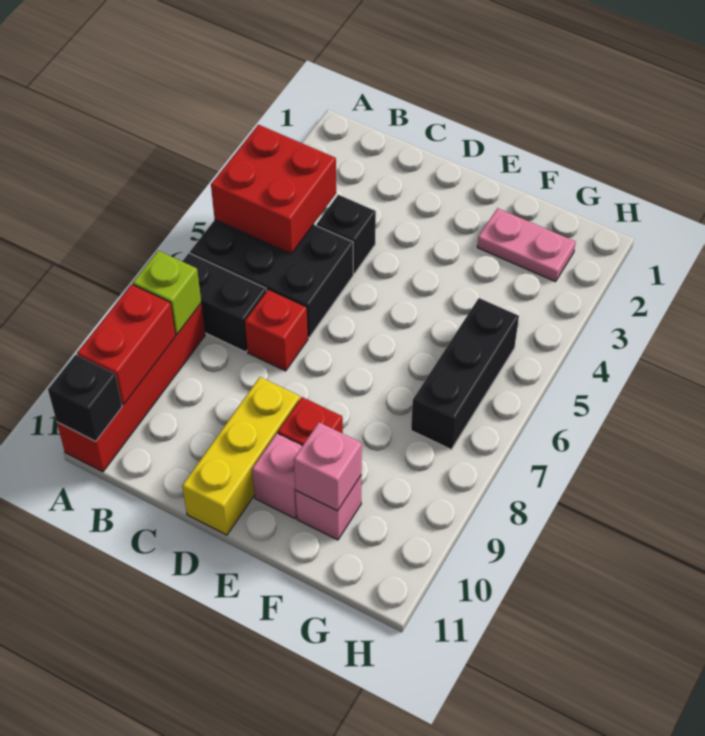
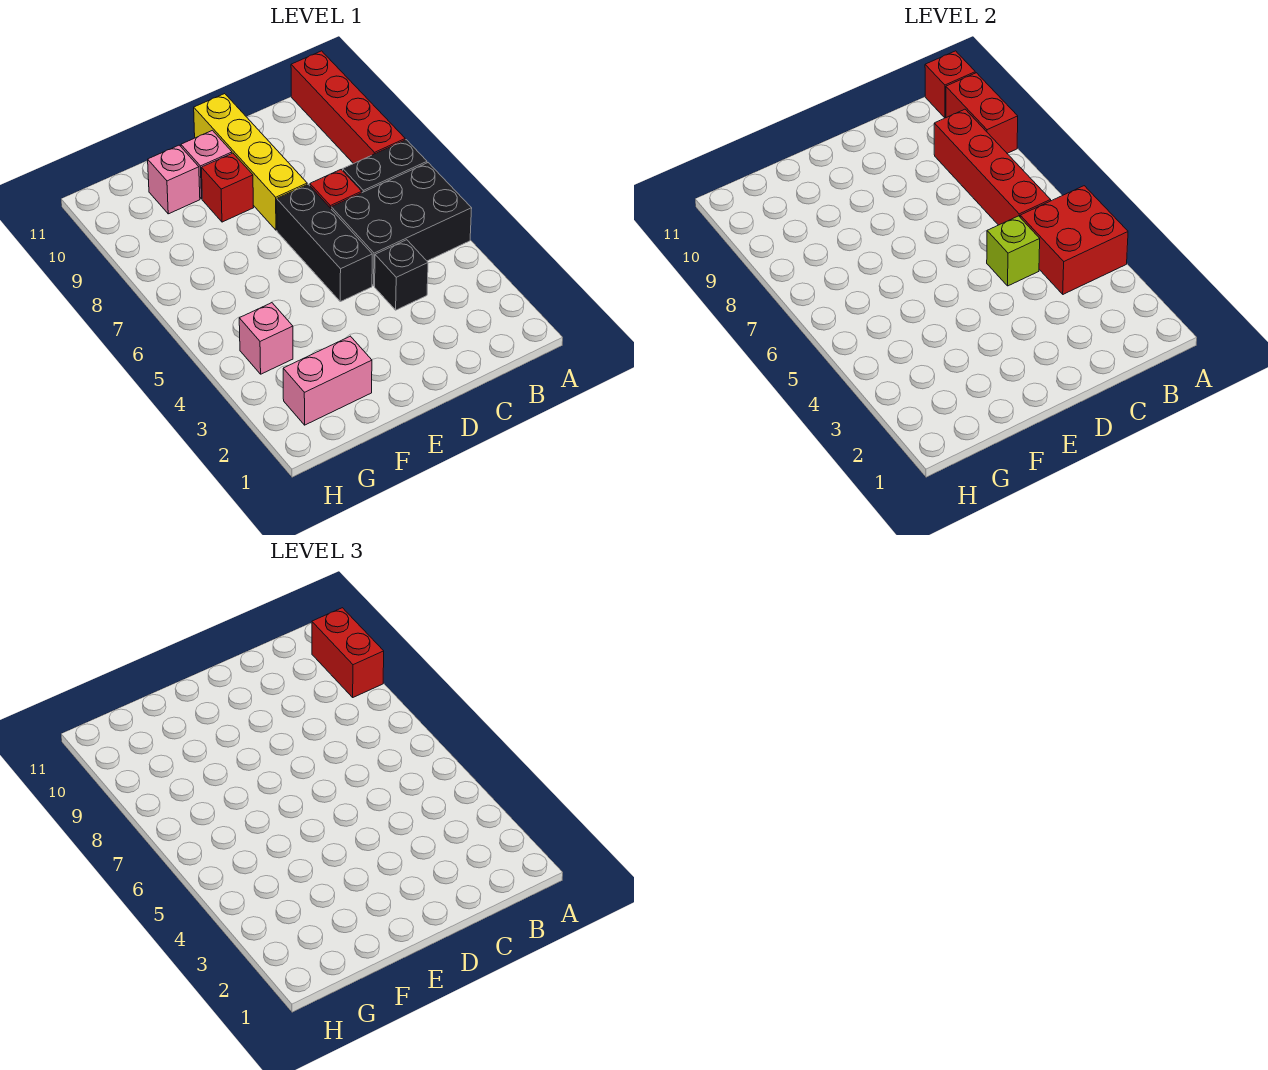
lime brick A8 level 2 -> lime brick C5 level 2
none -> red brick A9:A10 level 3
black brick A11 level 2 -> red brick A11 level 2
none -> red brick B6:B9 level 2
yellow brick D9:D11 level 1 -> yellow brick D8:D11 level 1
pink plate F2:G2 level 1 -> pink brick F2:G2 level 1
pink brick F10 level 2 -> pink brick G4 level 1
black brick G5:G7 level 1 -> black brick D5:D7 level 1

